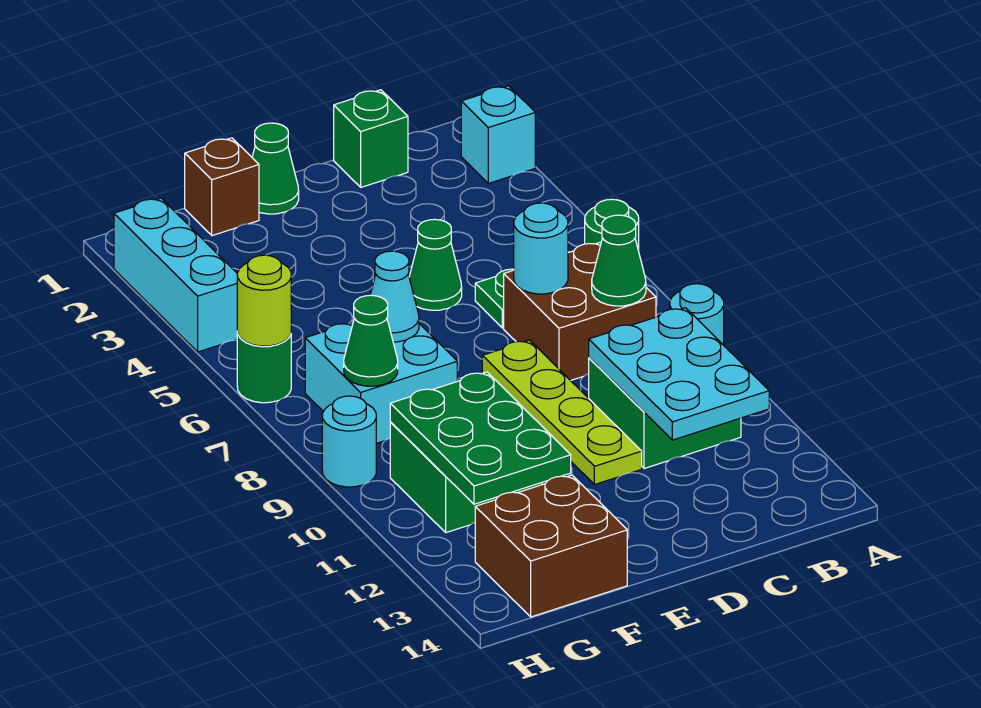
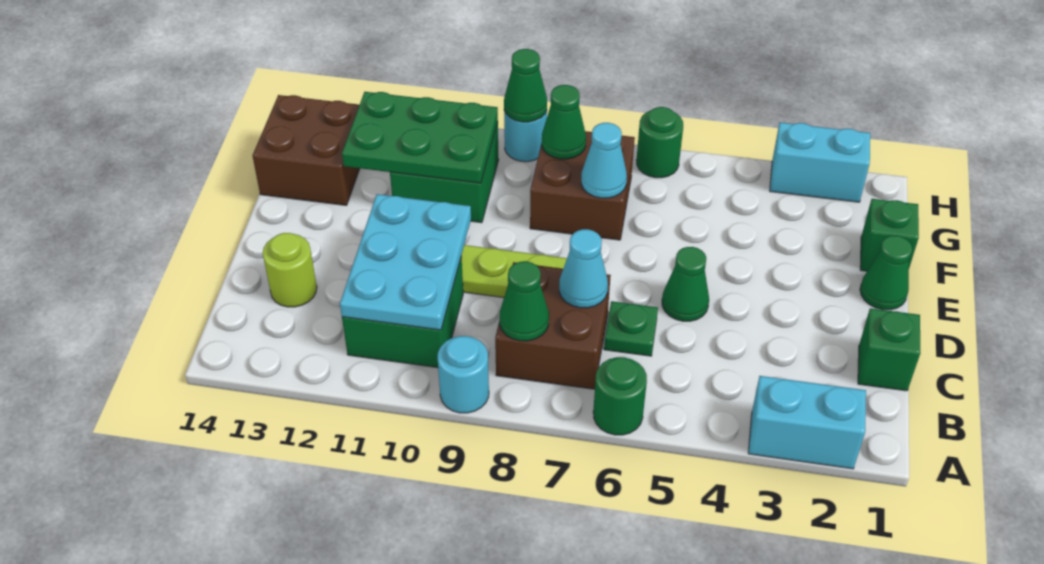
cyan brick A2 level 1 -> cyan brick A2:A3 level 1
cyan plate B10:C12 level 2 -> cyan plate B10:D11 level 2
cyan round brick C7 level 2 -> cyan cone C7 level 2
brown brick F1 level 1 -> green brick F1 level 1
cyan brick F7:G8 level 1 -> brown brick F7:G8 level 1
cyan brick H2:H4 level 1 -> cyan brick H2:H3 level 1
lime round brick H6 level 2 -> lime round brick C13 level 1
none -> green cone H9 level 2

